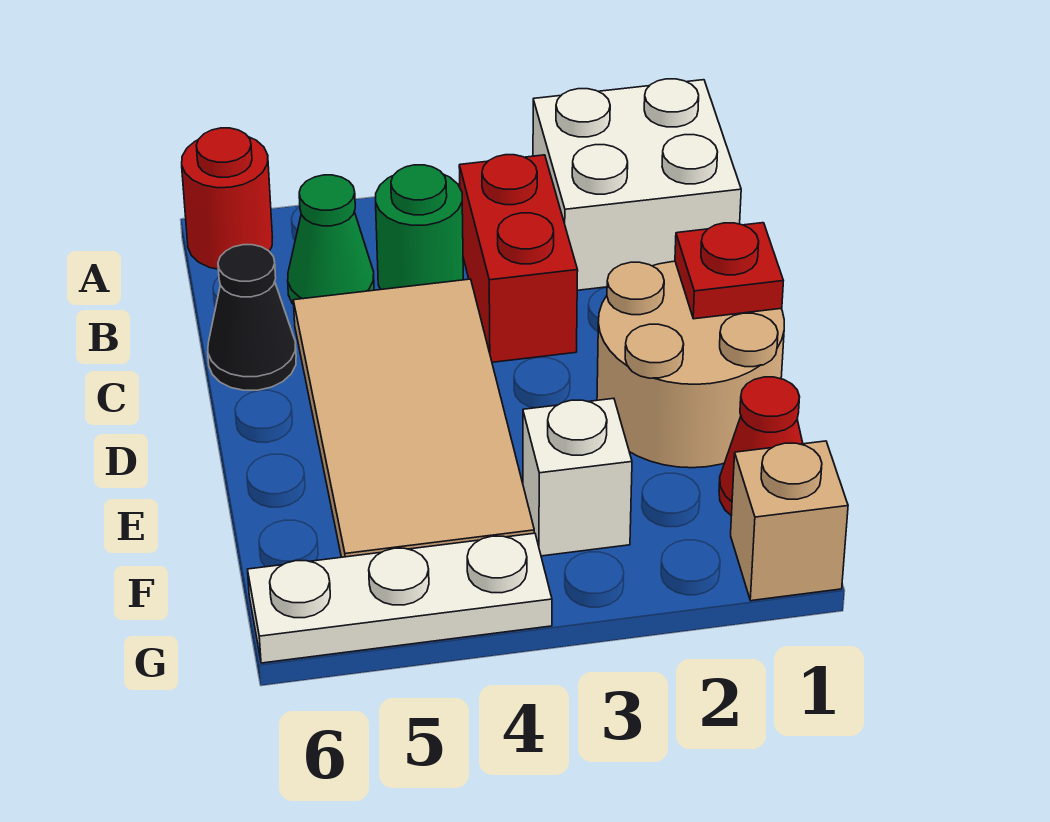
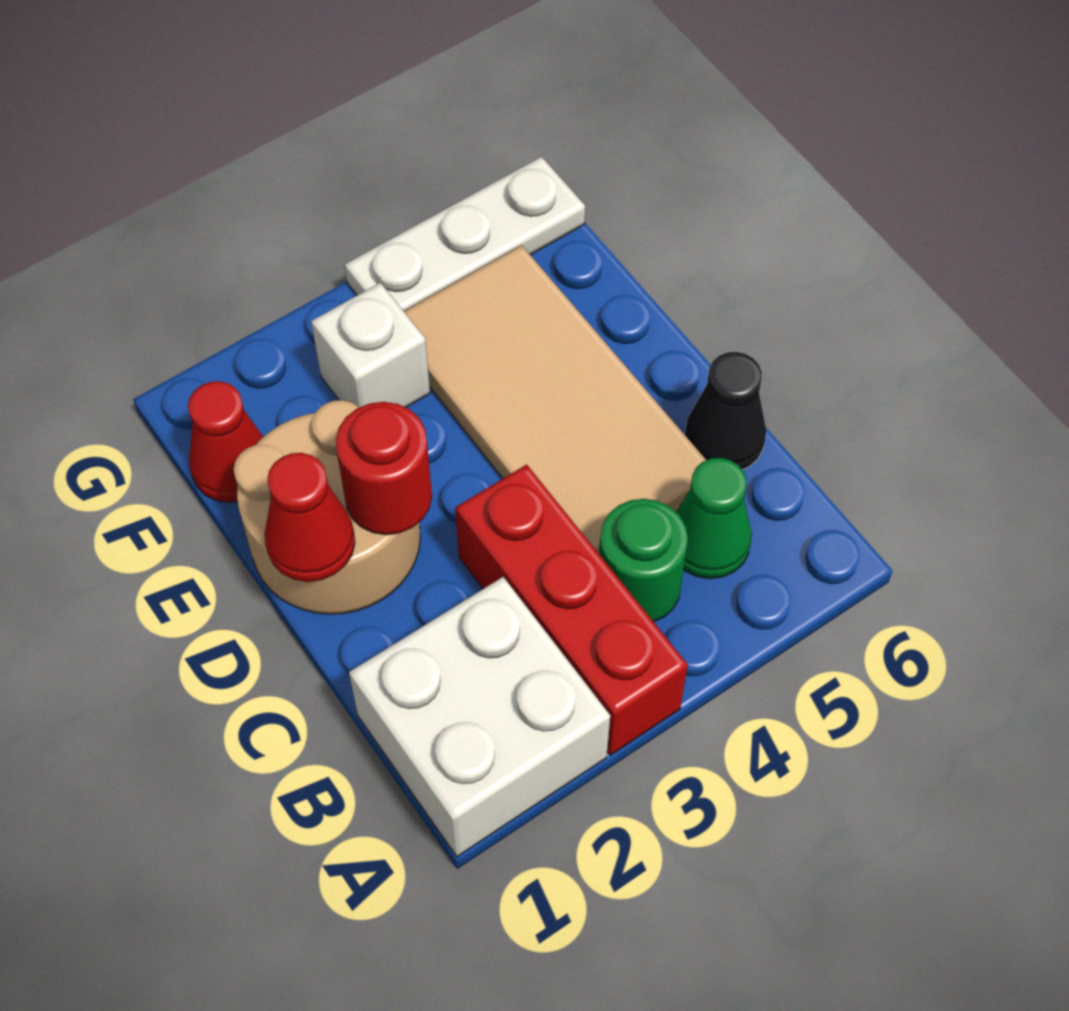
red round brick A6 level 1 -> red round brick D2 level 2
red brick B3:C3 level 1 -> red brick A3:C3 level 1
red plate D1 level 2 -> red cone D1 level 2
tan brick G1 level 1 -> none

